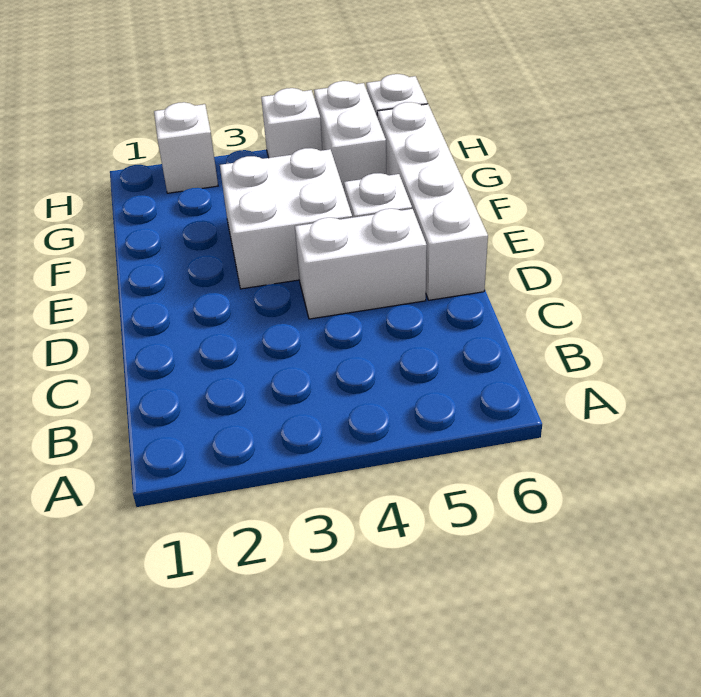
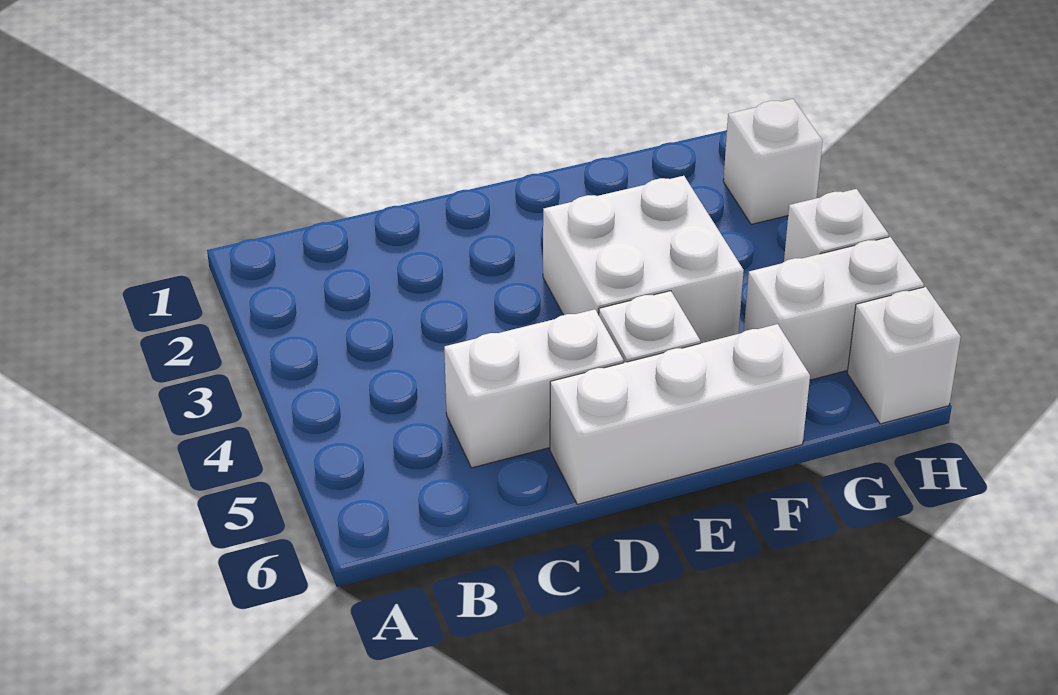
white brick D4:D5 level 1 -> white brick C5:D5 level 1
white brick D6:G6 level 1 -> white brick D6:F6 level 1

